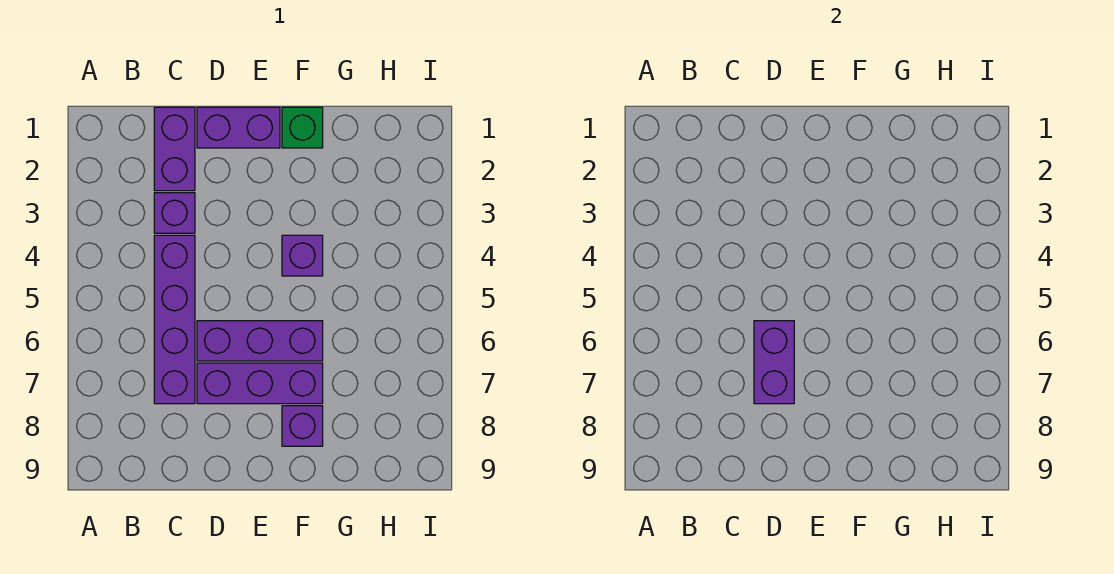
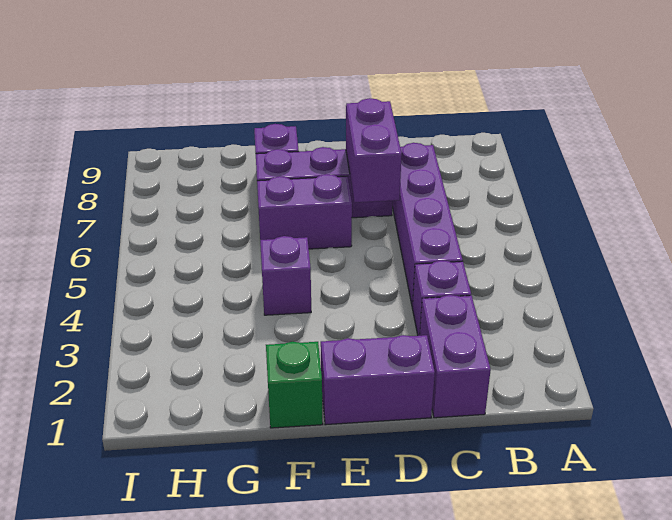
purple brick D6:F6 level 1 -> purple brick E6:F6 level 1

